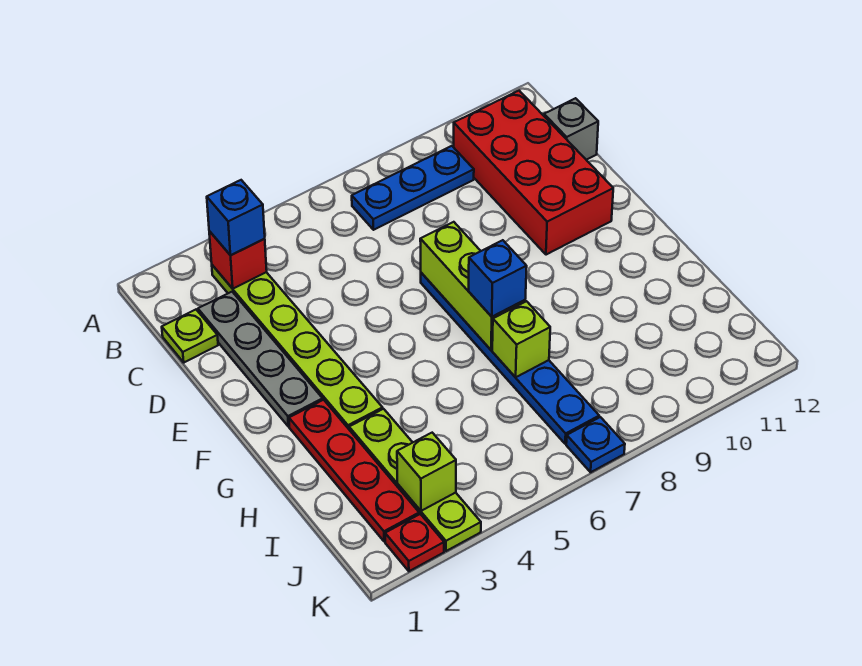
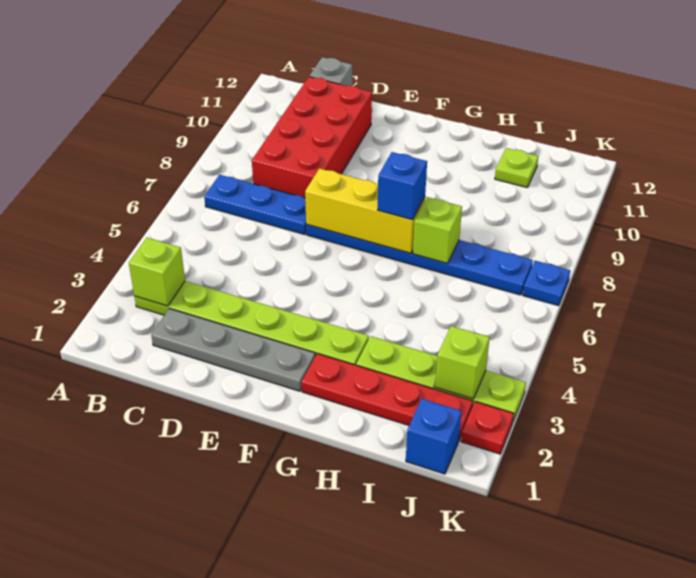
red brick B3 level 2 -> lime brick B3 level 2
blue brick B3 level 3 -> blue brick J1 level 1
blue plate B7:B9 level 1 -> blue plate B7:D7 level 1
red brick B10:E11 level 1 -> red brick C8:D11 level 1
lime plate C1 level 1 -> lime plate I11 level 1
lime brick E7:G7 level 2 -> yellow brick E7:G7 level 2

